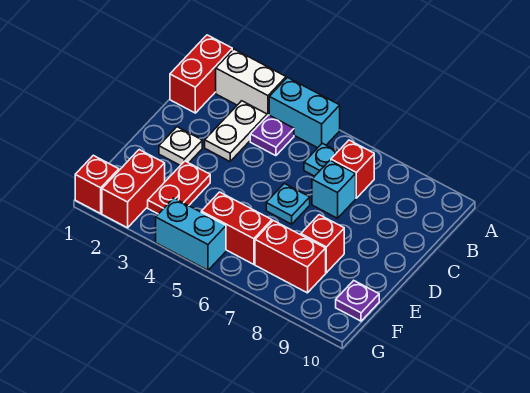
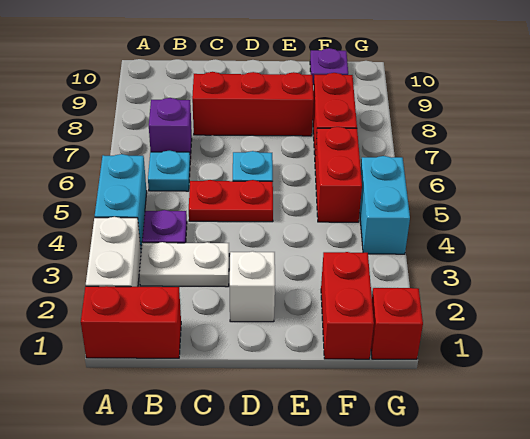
red brick B7 level 1 -> purple brick B7 level 1
cyan brick C7 level 1 -> none
white plate D2 level 1 -> white brick D2 level 1
red plate E3:F3 level 1 -> red plate C5:D5 level 1
red brick E8 level 1 -> red brick C8:E8 level 1
red brick F2:G2 level 1 -> red brick F1:F2 level 1

